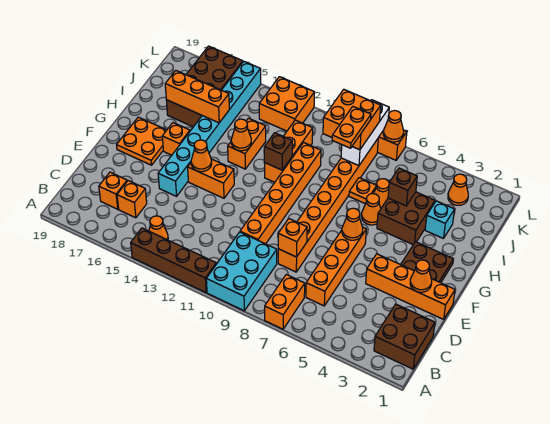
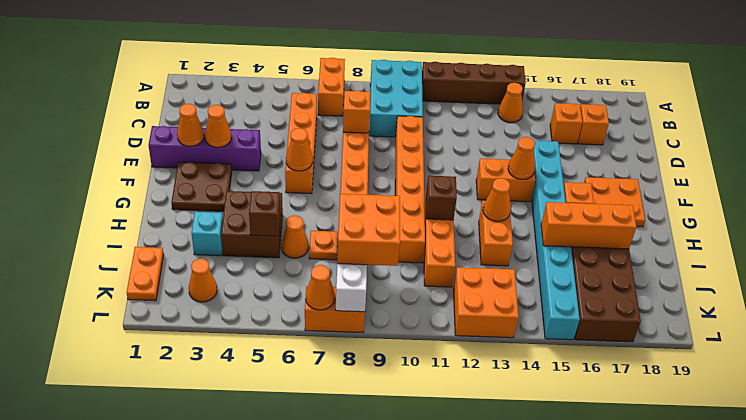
brown brick B1:C2 level 1 -> none
orange brick E1:E4 level 1 -> purple brick E1:E4 level 1
orange cone H6 level 1 -> orange cone E3 level 2
orange plate I8:J8 level 4 -> orange plate J1:K1 level 1

